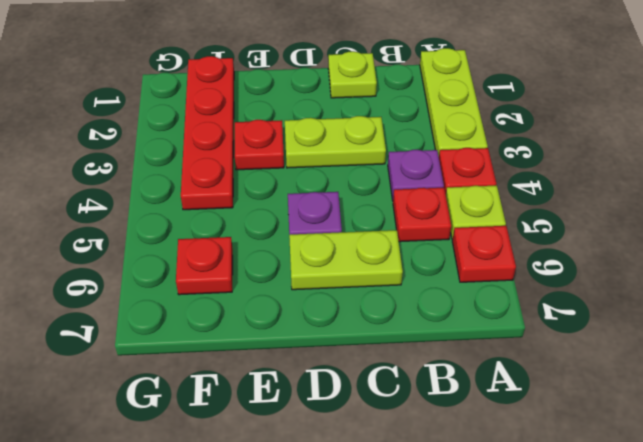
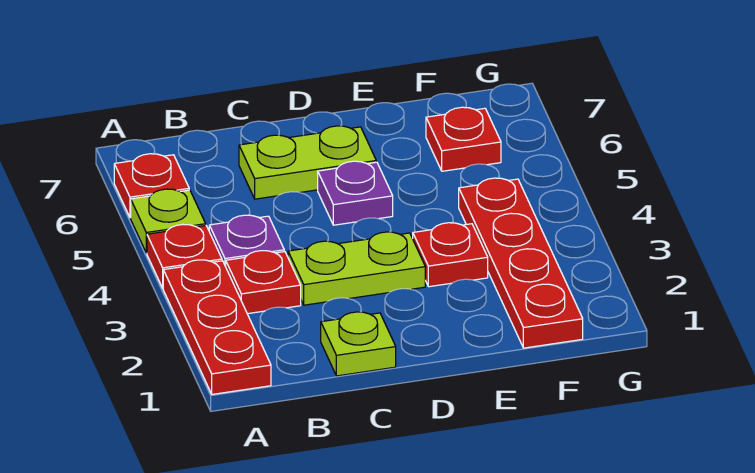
lime plate A1:A3 level 1 -> red plate A1:A3 level 1
red plate B5 level 1 -> red plate B3 level 1

